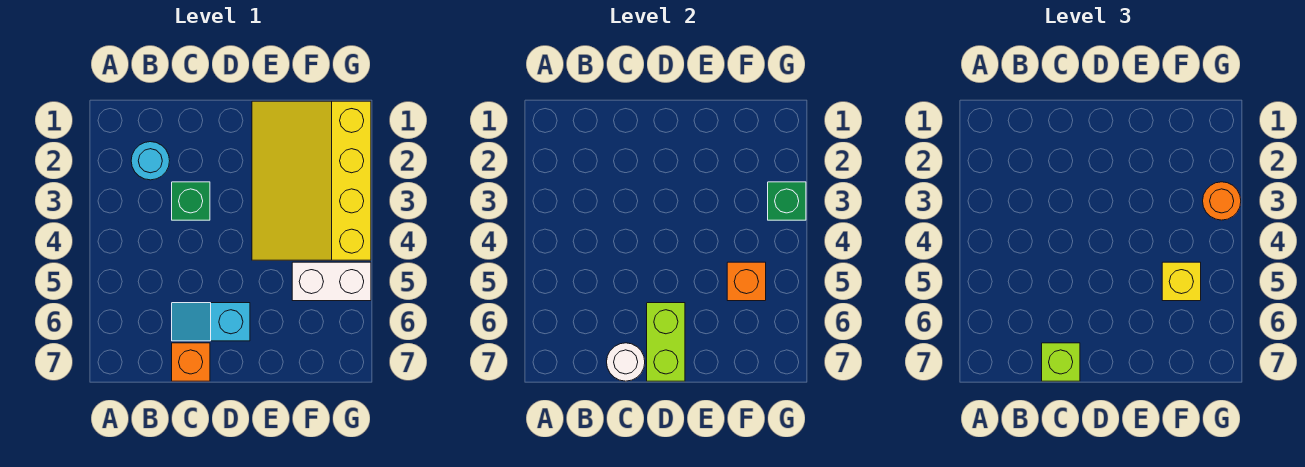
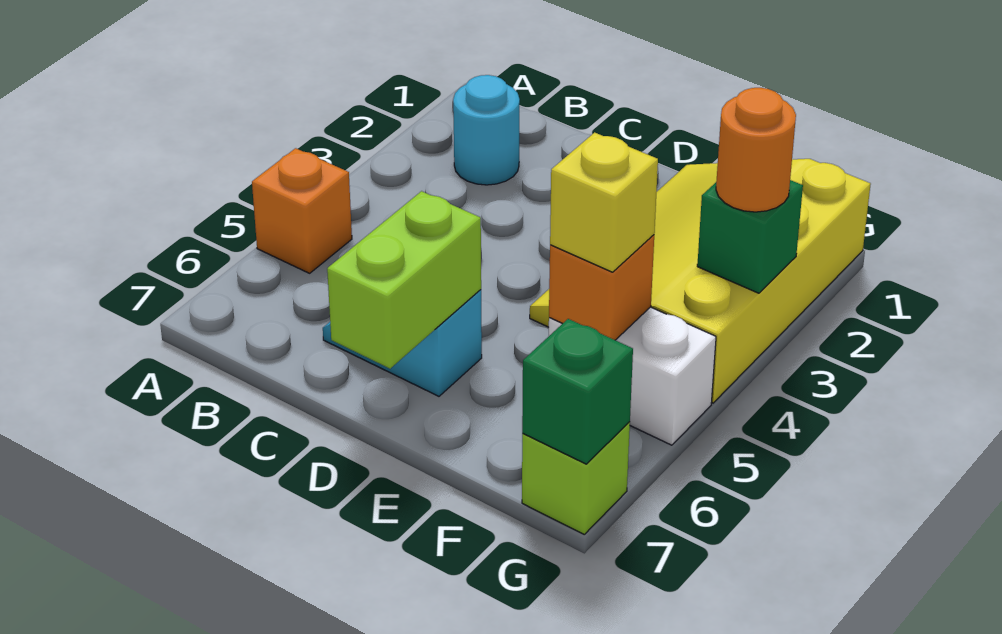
green brick C3 level 1 -> green brick G7 level 2
orange brick C7 level 1 -> orange brick A5 level 1
white round brick C7 level 2 -> none
lime brick C7 level 3 -> lime brick G7 level 1

